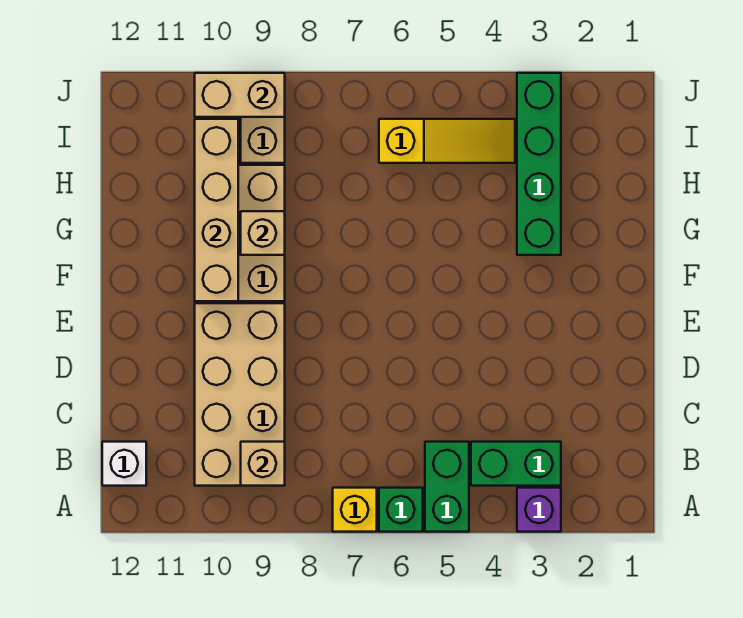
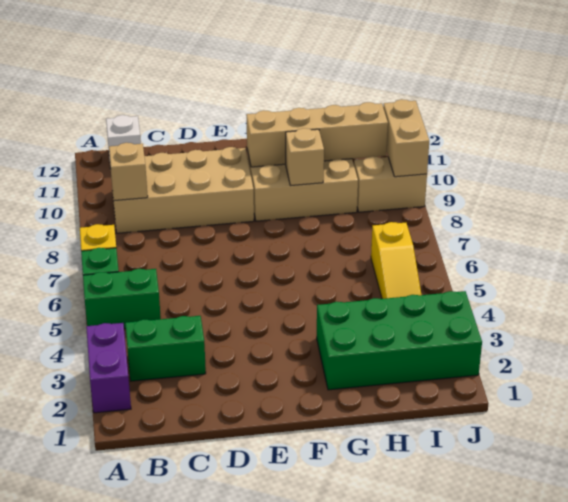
purple brick A3 level 1 -> purple brick A2:A3 level 1
green brick B3:B4 level 1 -> green brick B3:C3 level 1
green brick G3:J3 level 1 -> green brick G2:J3 level 1

